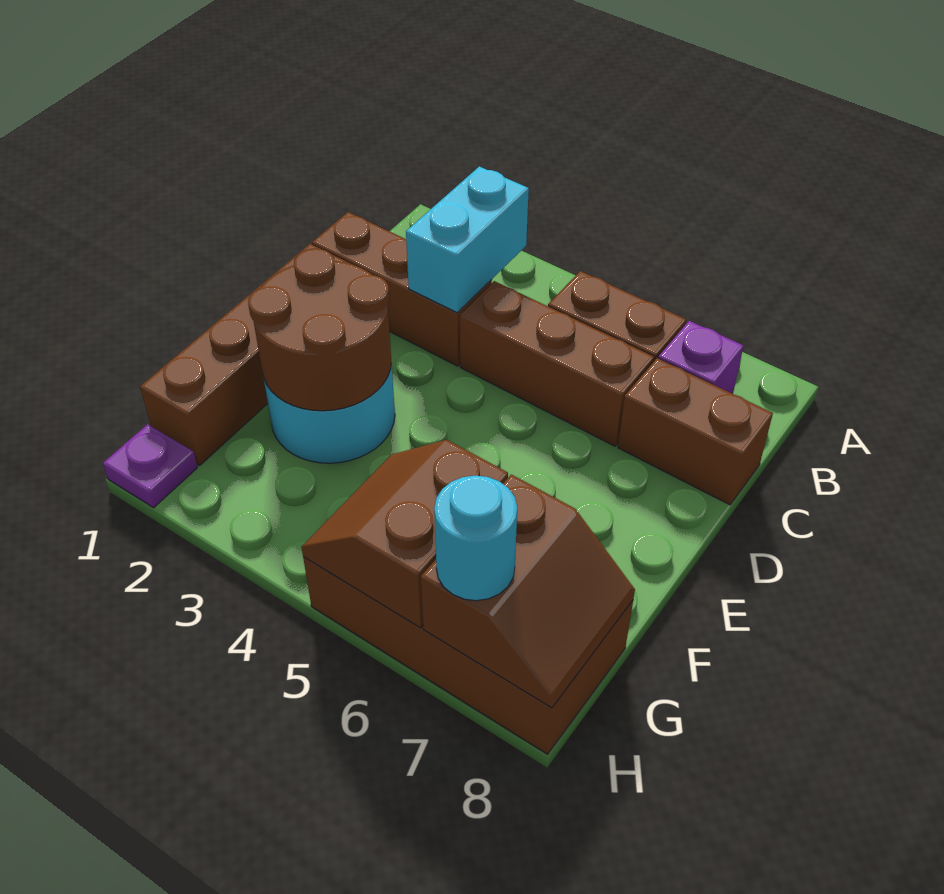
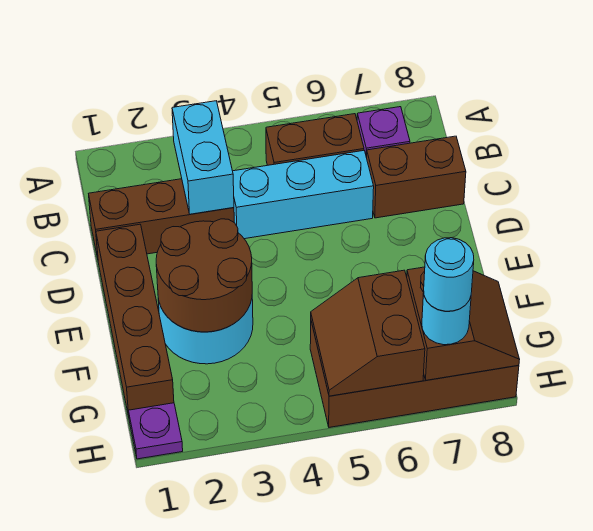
brown brick C4:C6 level 1 -> cyan brick C4:C6 level 1
none -> cyan round brick H7 level 4

